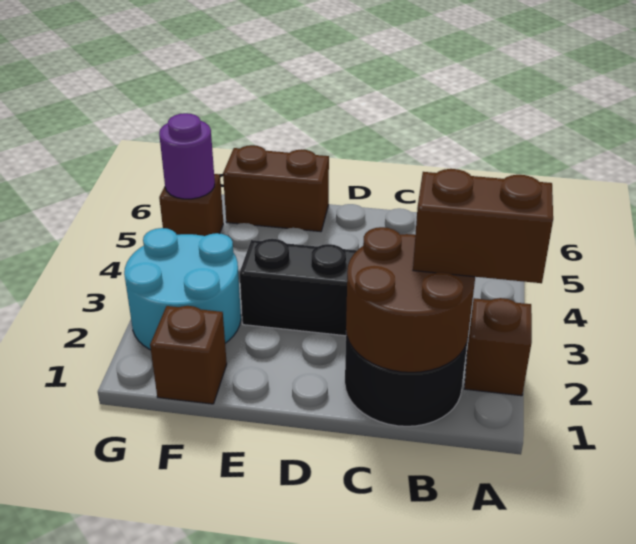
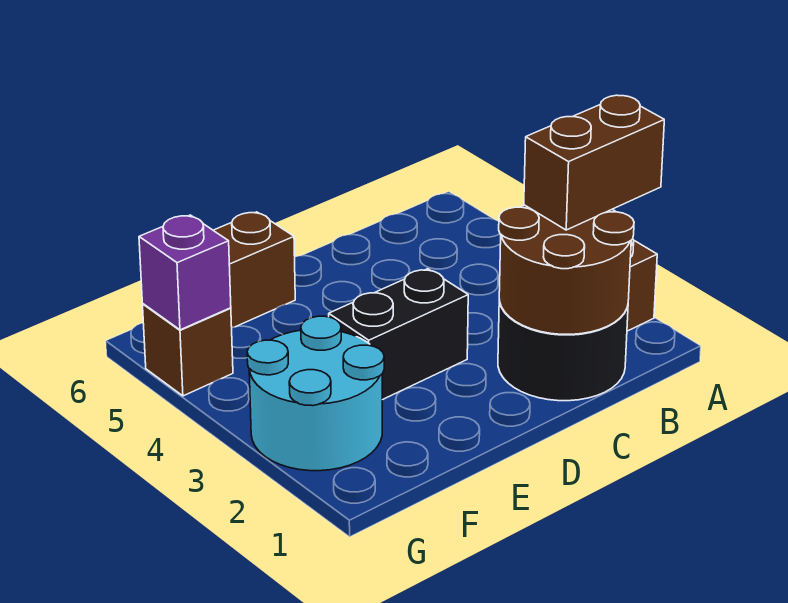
brown brick F1 level 1 -> none
purple round brick G5 level 2 -> purple brick G5 level 2

